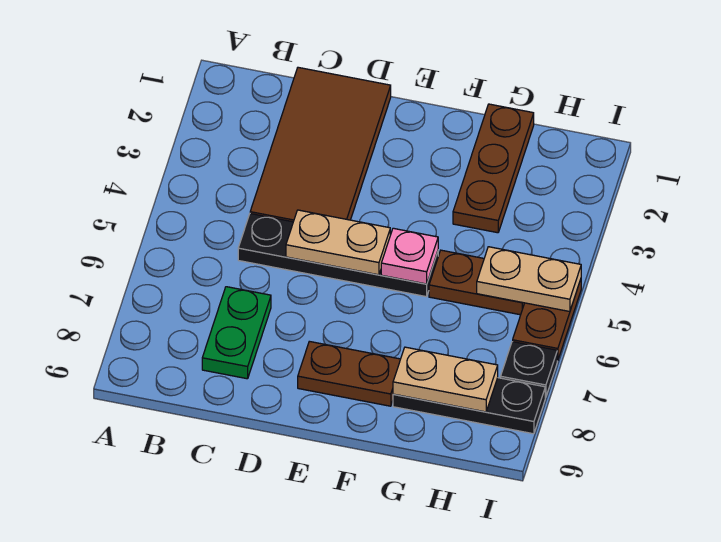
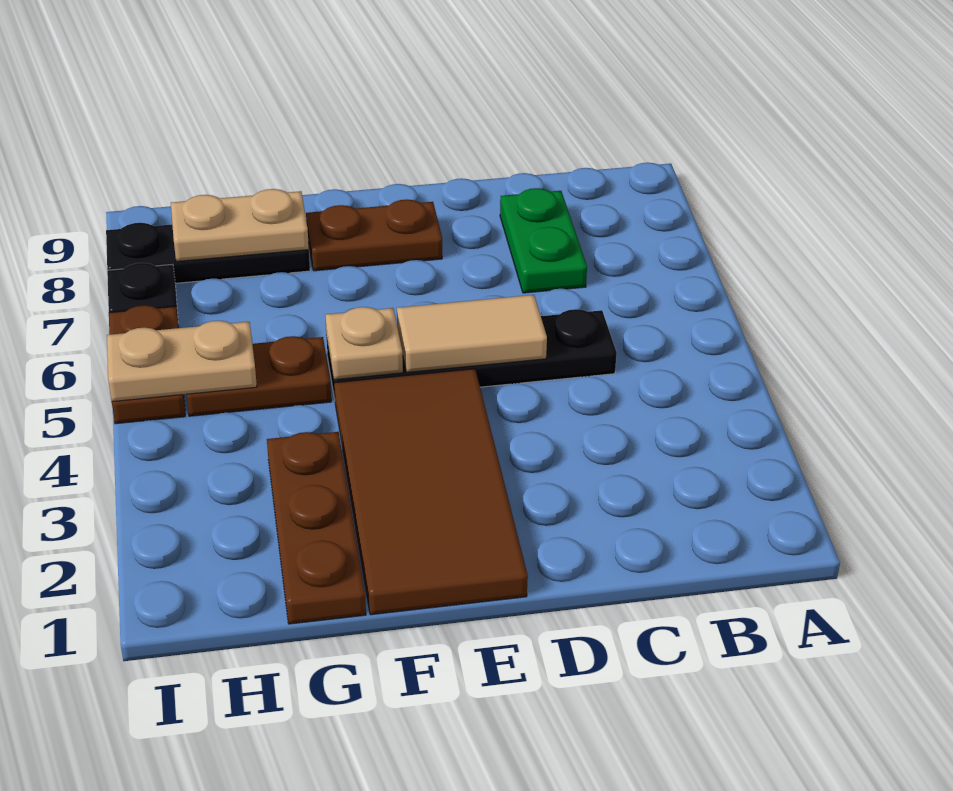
brown tile C1:D4 level 1 -> brown tile E1:F4 level 1
tan plate D5:E5 level 2 -> tan tile D5:E5 level 2
pink plate F5 level 2 -> tan plate F5 level 2

